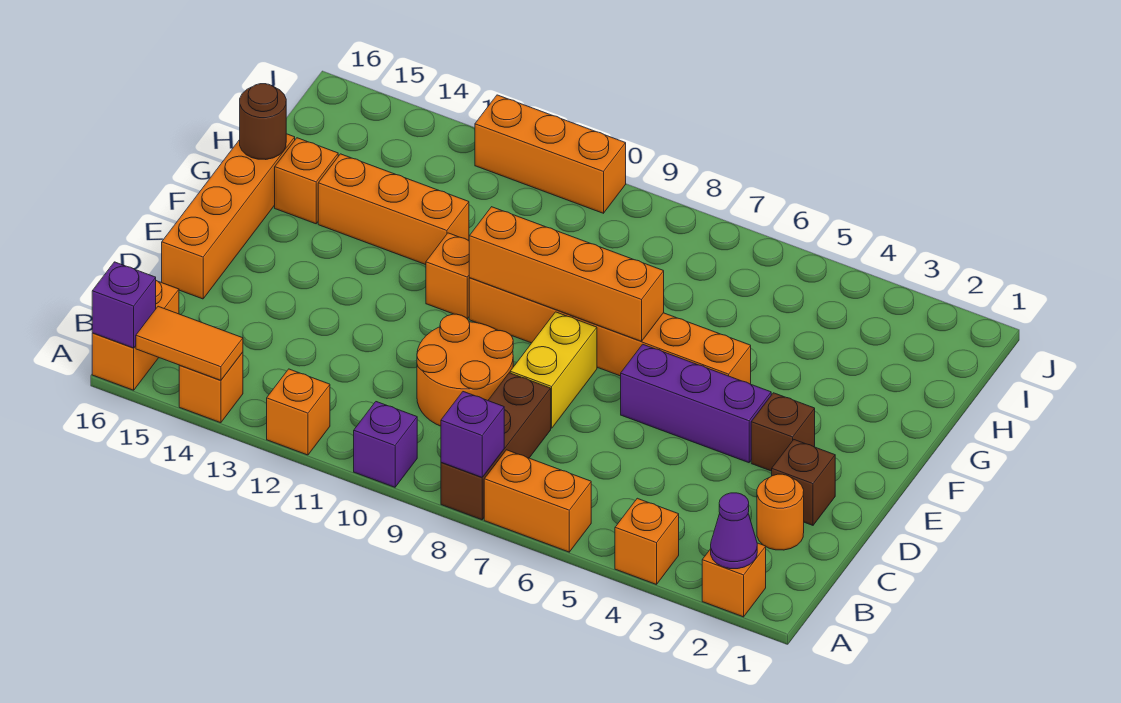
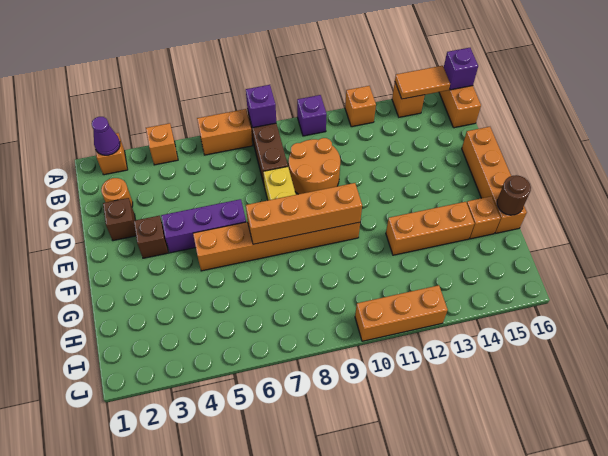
orange brick F11 level 1 -> none

